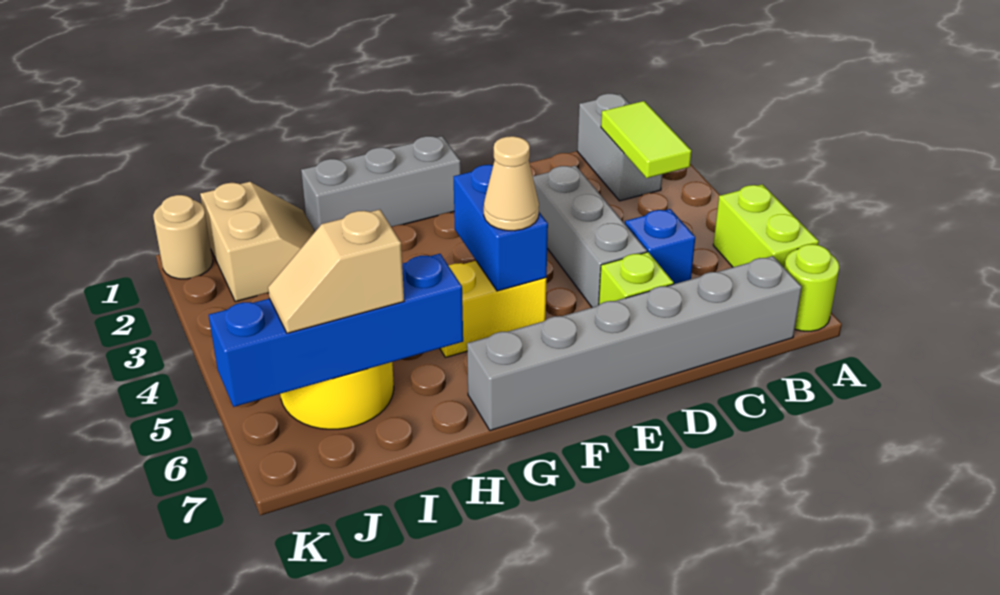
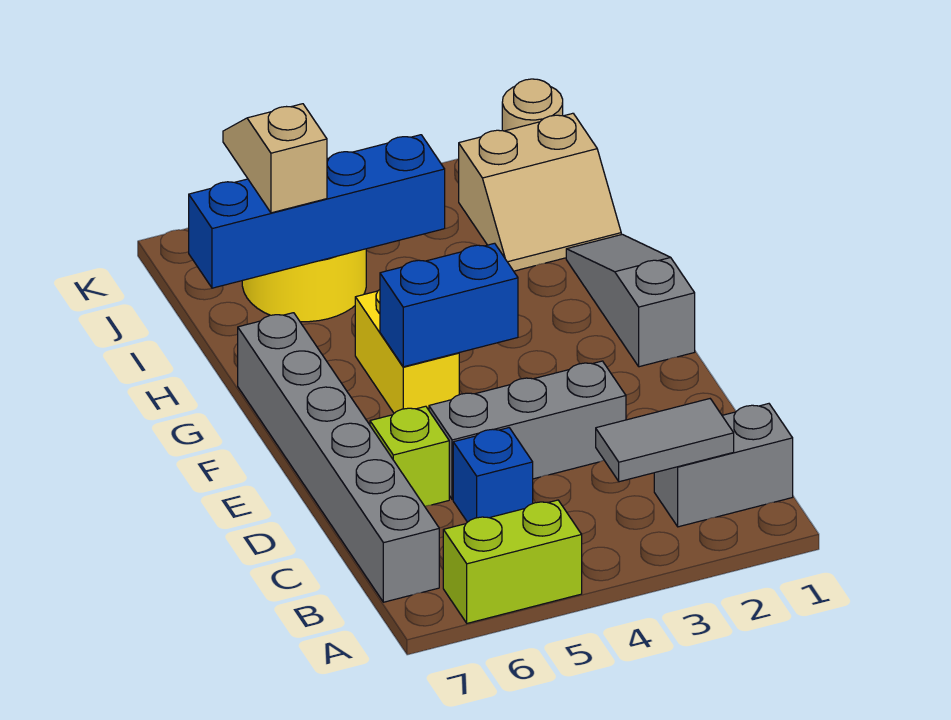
lime round brick A7 level 1 -> none
lime tile B2:B3 level 2 -> grey tile B2:B3 level 2
grey brick F1:H1 level 1 -> grey slope F1:H1 level 1 top F
tan cone F5 level 3 -> none
blue brick H6:K6 level 2 -> blue brick I4:I7 level 2

